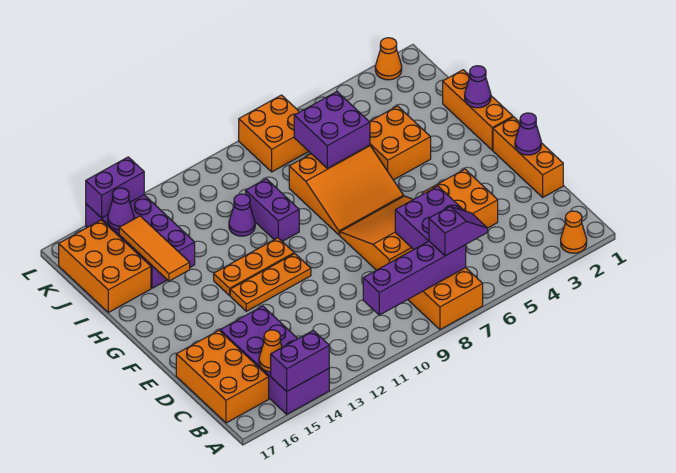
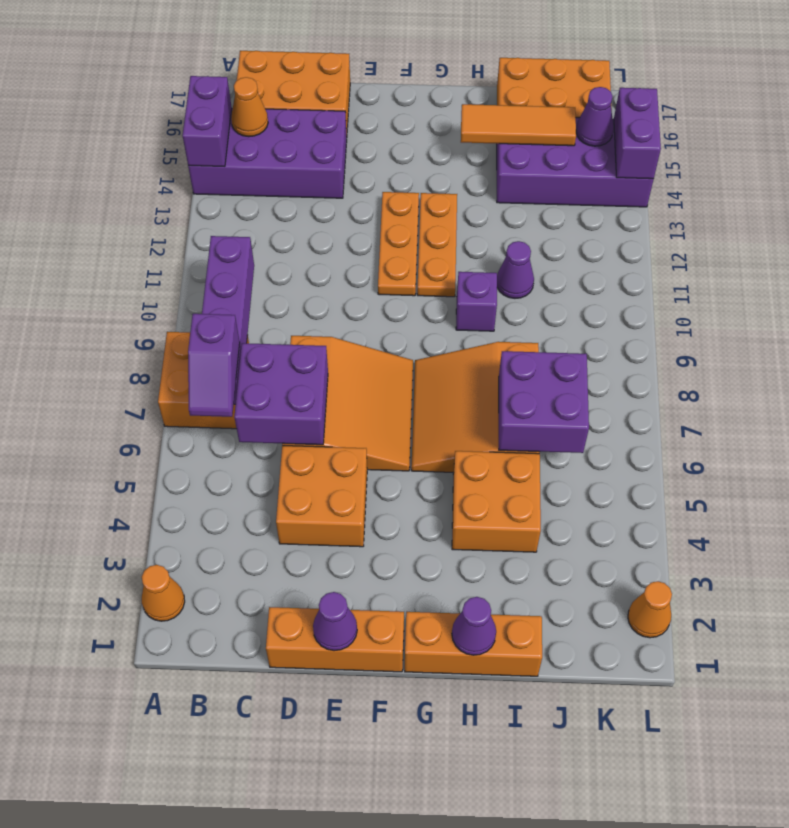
purple brick H10:I10 level 1 -> purple brick H10 level 1
orange brick K7:L8 level 1 -> none

